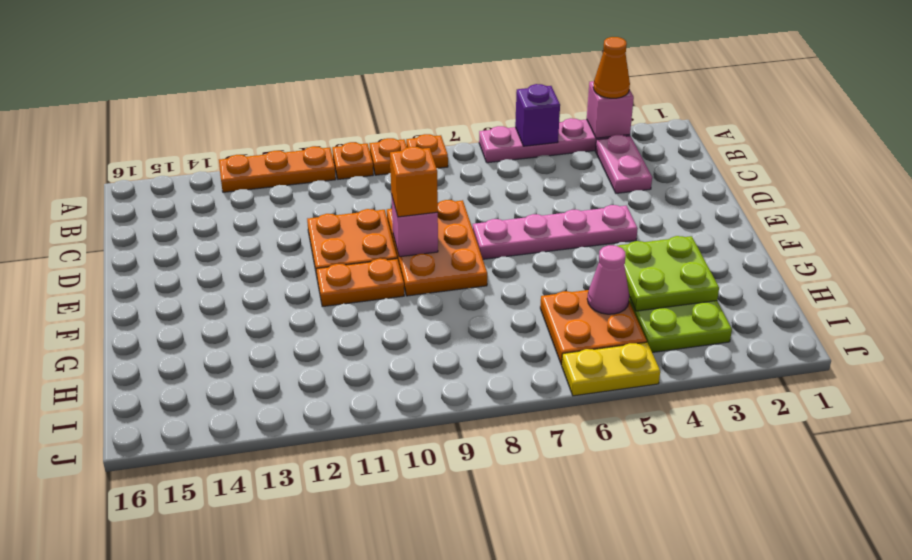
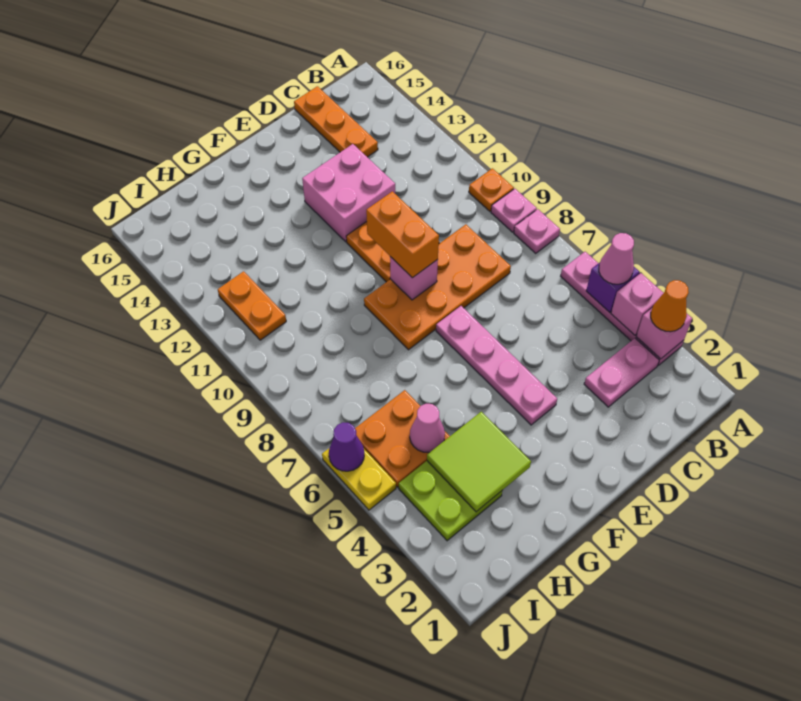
none -> pink brick A4 level 2
none -> pink cone A5 level 3
orange plate A8 level 1 -> pink plate A8 level 1
orange plate A9 level 1 -> pink plate A9 level 1
orange plate A11:A13 level 1 -> orange plate C14:C16 level 1
orange plate D8:F9 level 1 -> orange plate C8:F9 level 1
none -> pink brick D12:E13 level 1
orange brick E9 level 3 -> orange brick E9:E10 level 3
orange plate F10:F11 level 1 -> orange plate I11:I12 level 1
lime plate G3:H4 level 2 -> lime tile G3:H4 level 2
none -> purple cone J6 level 2

